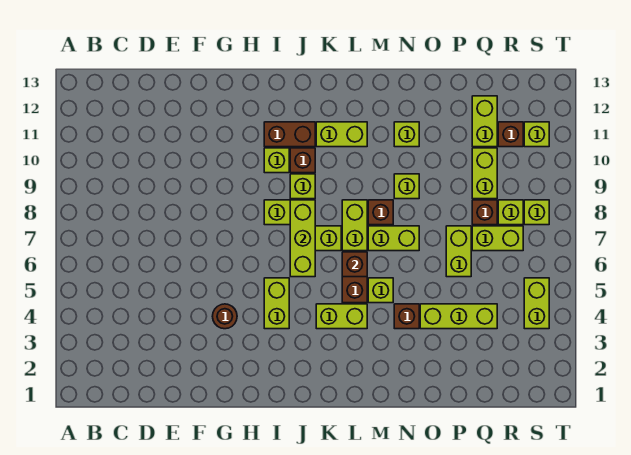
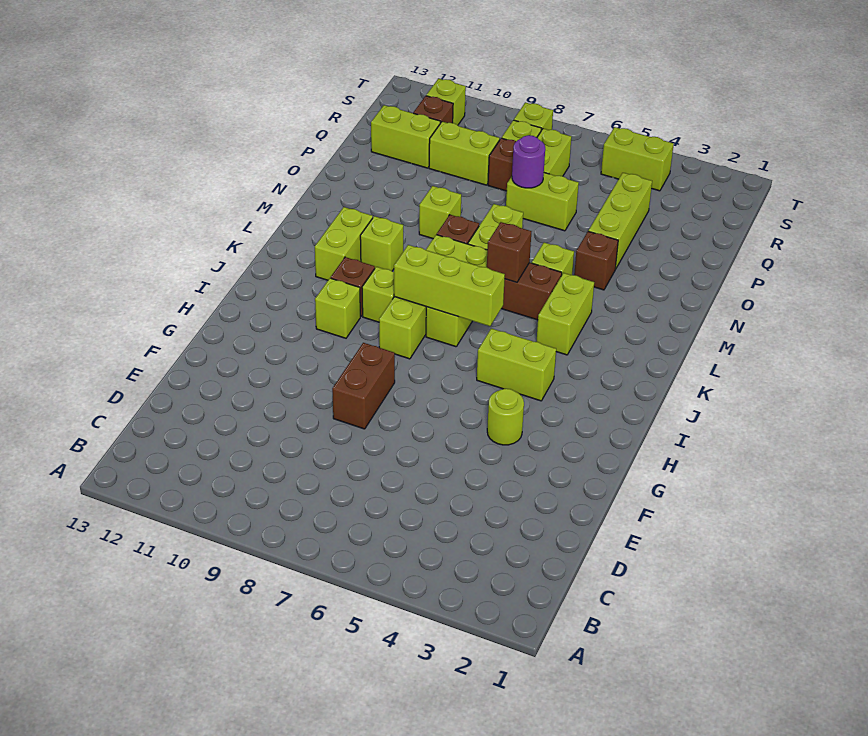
brown round brick G4 level 1 -> lime round brick G4 level 1
brown brick I11:J11 level 1 -> brown brick F8:G8 level 1
lime brick N11 level 1 -> lime brick L10 level 1
none -> purple round brick P7 level 2

